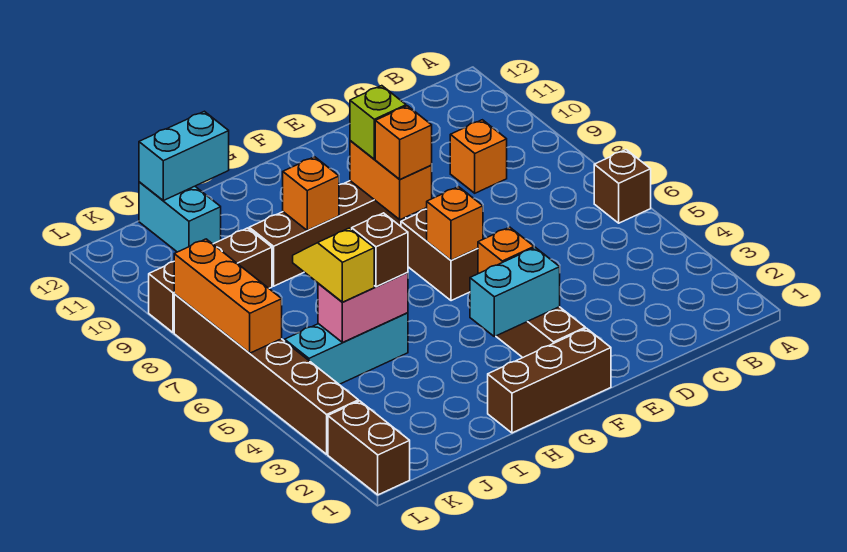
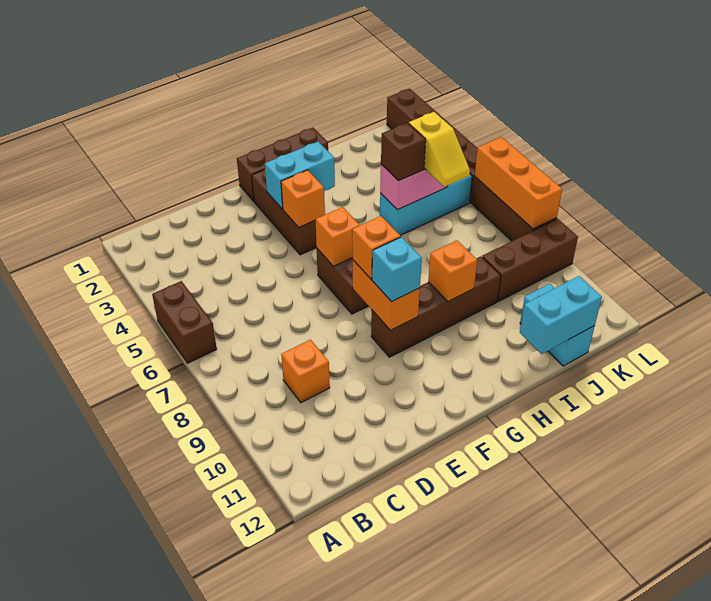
brown brick A6 level 1 -> brown brick A5:A6 level 1
lime brick F9 level 3 -> cyan brick F9 level 3

